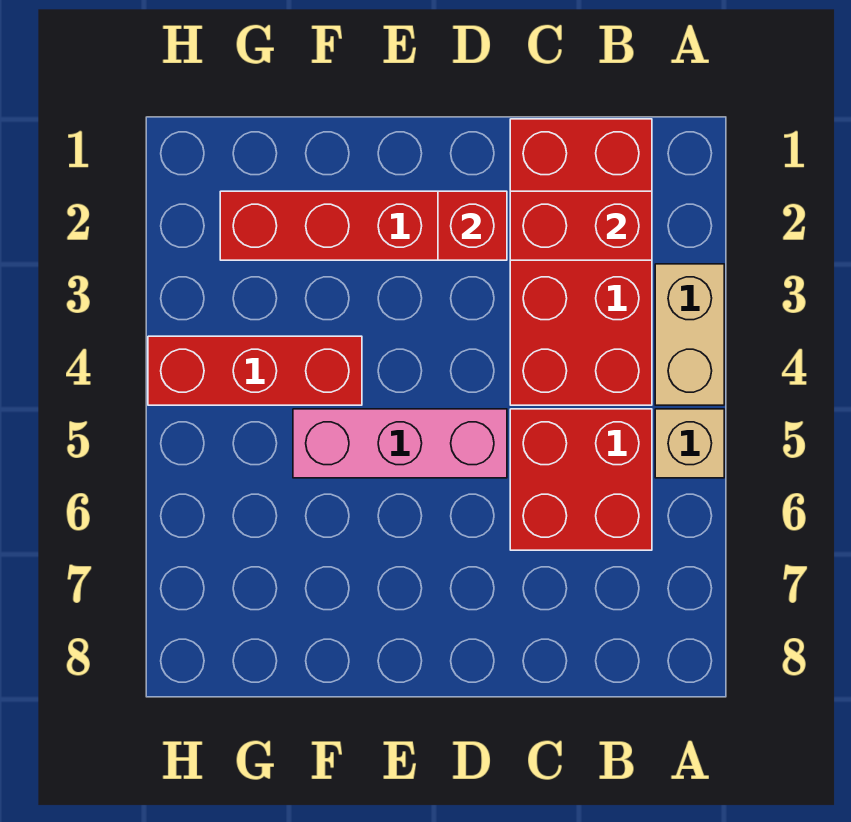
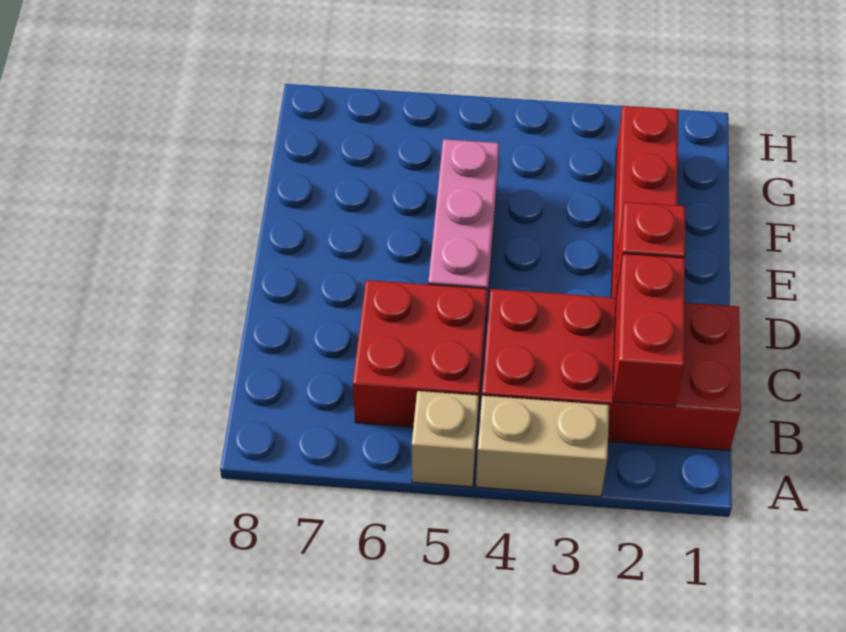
red brick F4:H4 level 1 -> none

